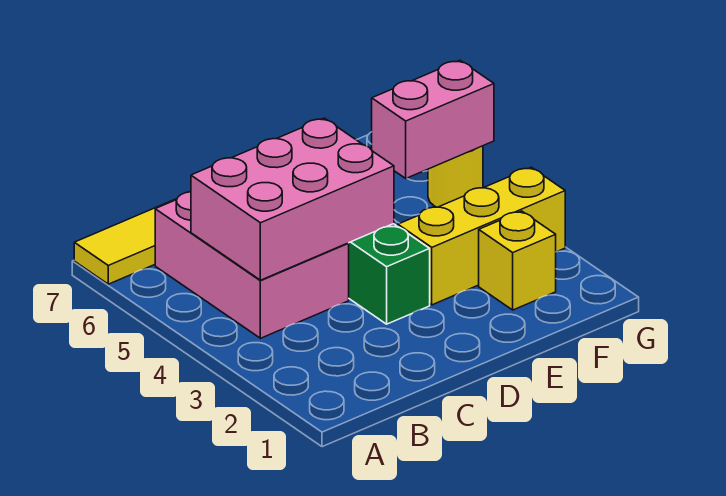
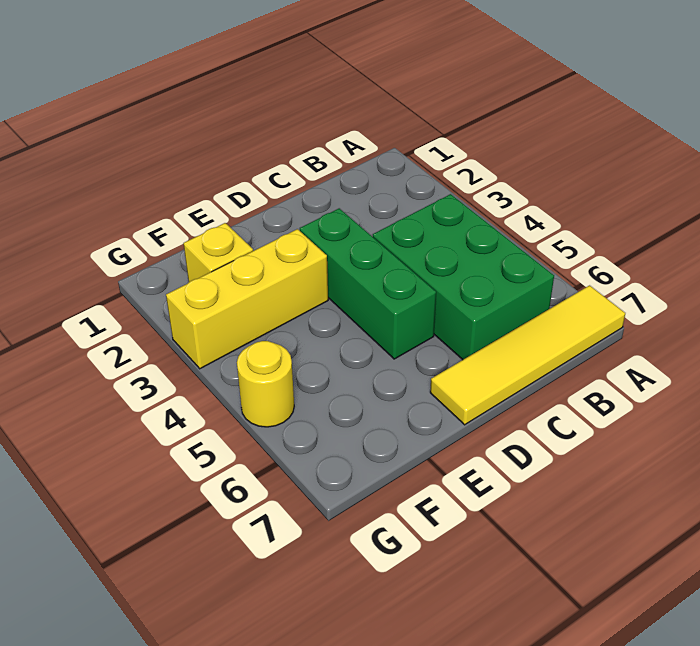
pink brick B4:C6 level 1 -> green brick B4:C6 level 1
pink brick B4:D5 level 2 -> none
pink brick F5:G5 level 2 -> none

